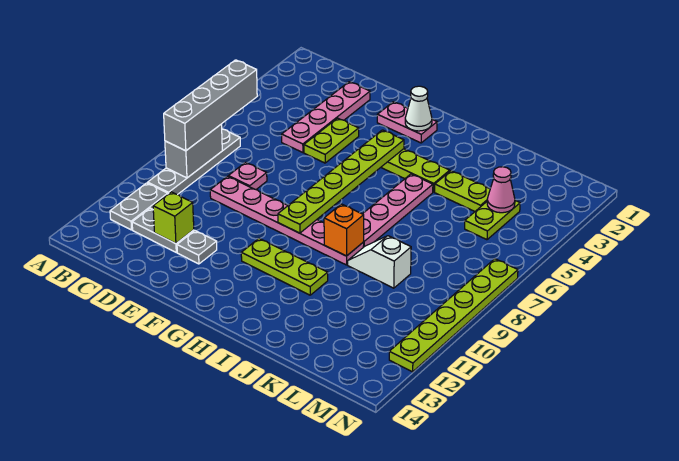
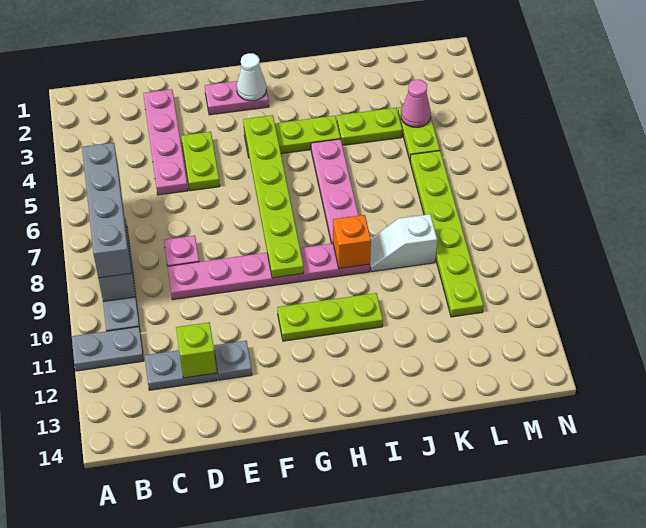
grey plate B11:B12 level 1 -> grey plate A11:B11 level 1
lime plate N7:N12 level 1 -> lime plate L6:L11 level 1

